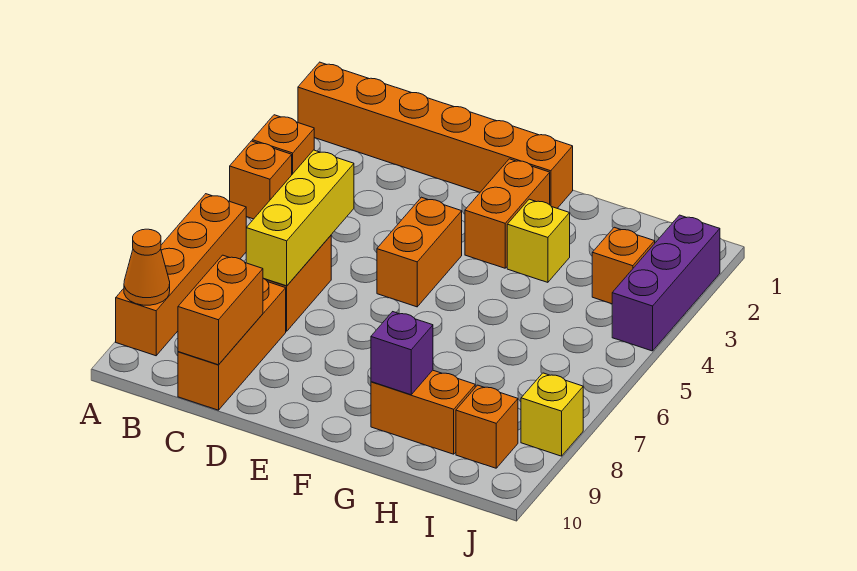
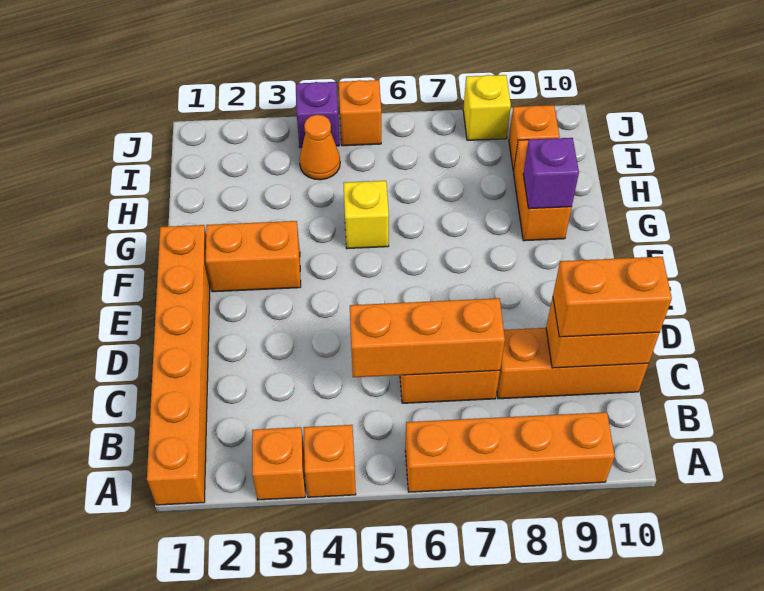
orange cone A9 level 2 -> orange cone I4 level 1
yellow brick C5:C7 level 2 -> orange brick C5:C7 level 2
orange brick E4:E5 level 1 -> orange brick C9:C10 level 3
yellow brick G3 level 1 -> yellow brick G5 level 1
orange brick I3 level 1 -> orange brick J5 level 1
purple brick J2:J4 level 1 -> purple brick J4 level 1

